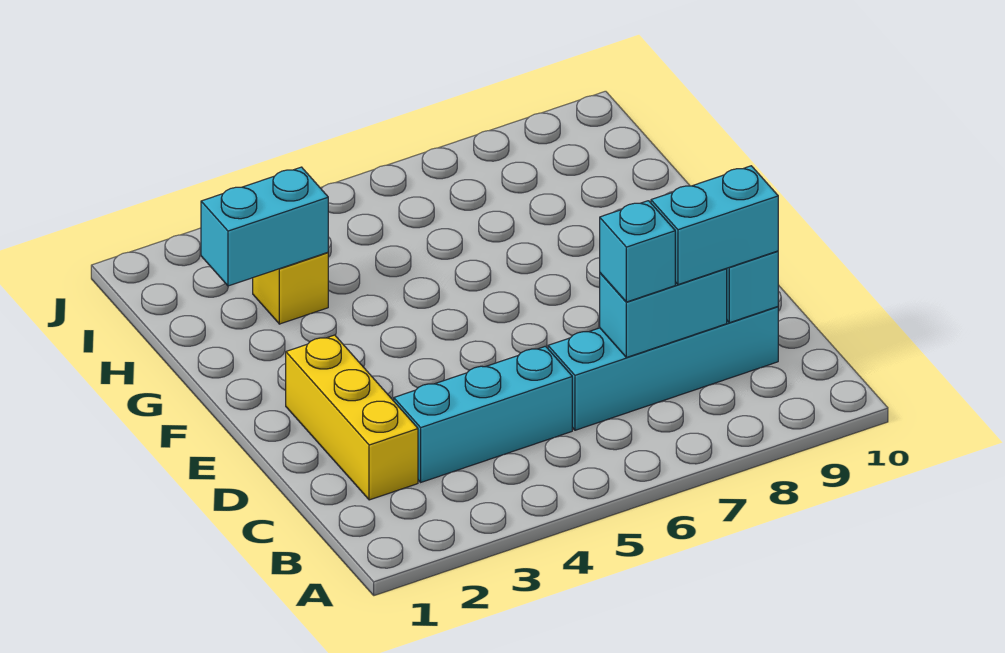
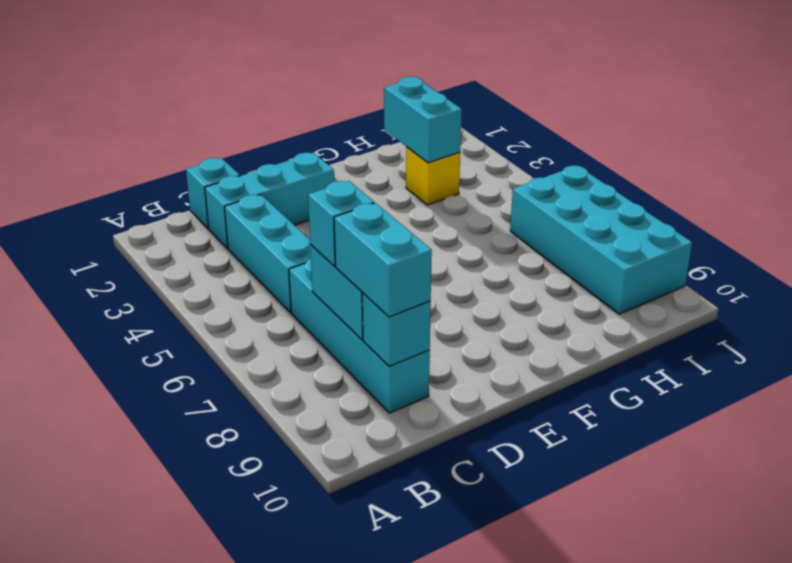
none -> cyan brick C1 level 1
yellow brick C2:E2 level 1 -> cyan brick C2:E2 level 1
none -> cyan brick I6:J9 level 1

